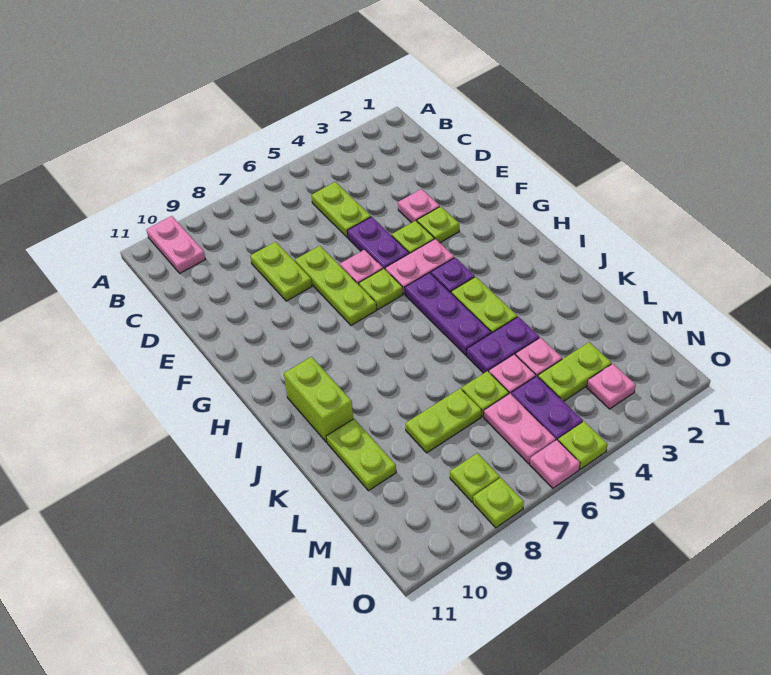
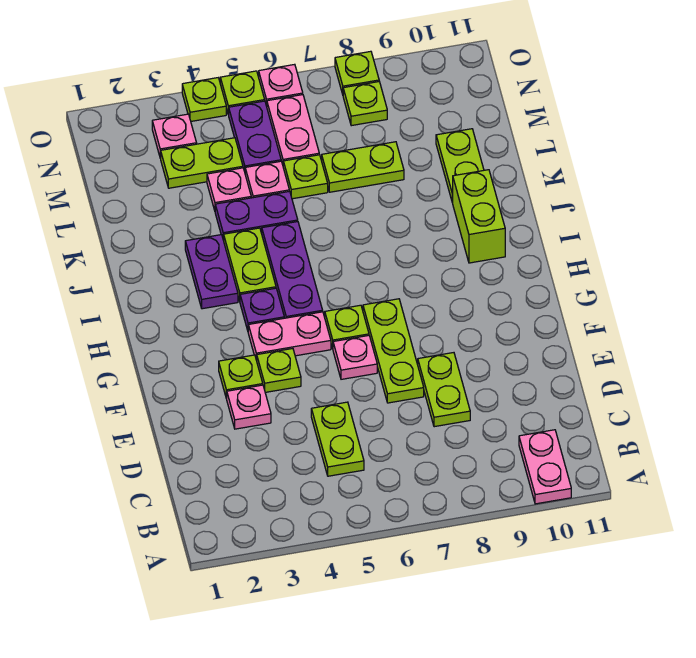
purple plate E5:F5 level 1 -> purple plate I3:J3 level 1
none -> lime plate O4 level 1

